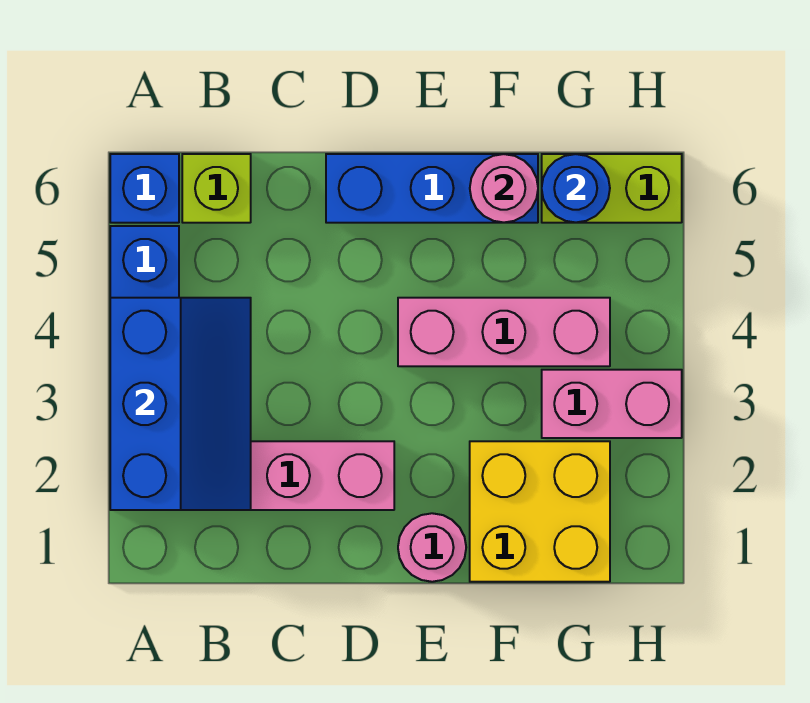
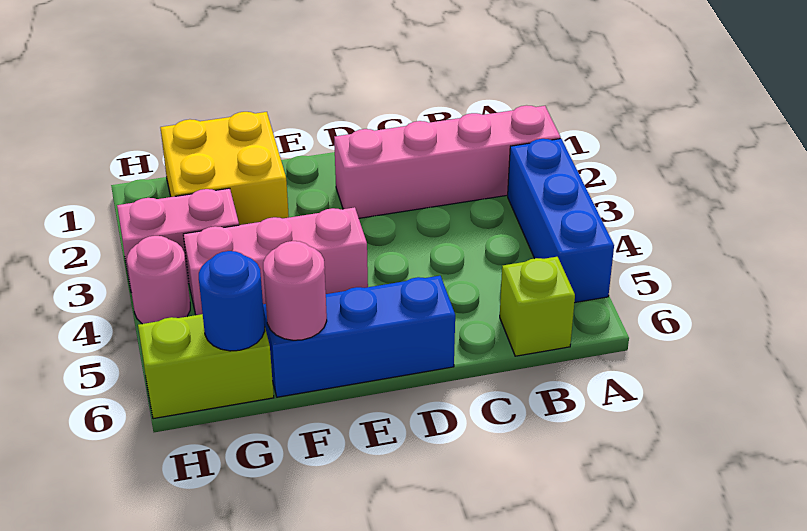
blue slope A2:B4 level 2 top A -> none
blue brick A6 level 1 -> none
pink round brick E1 level 1 -> pink round brick H4 level 1

